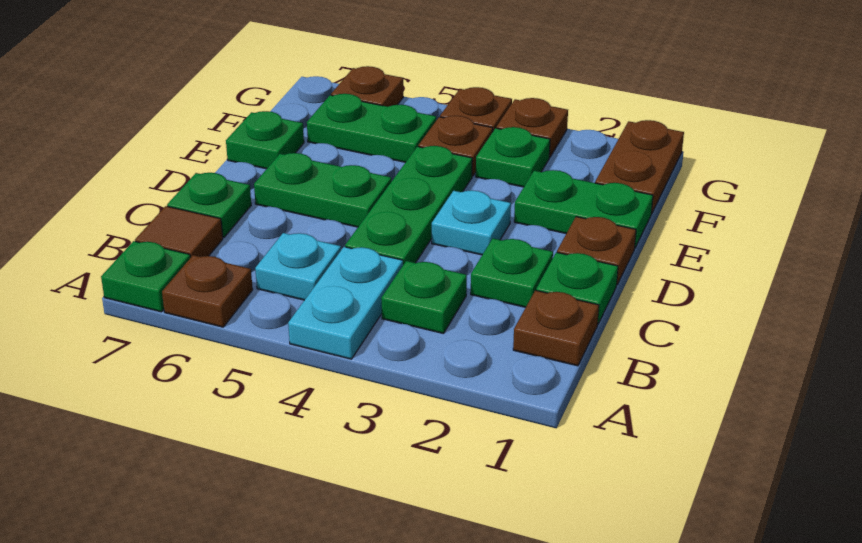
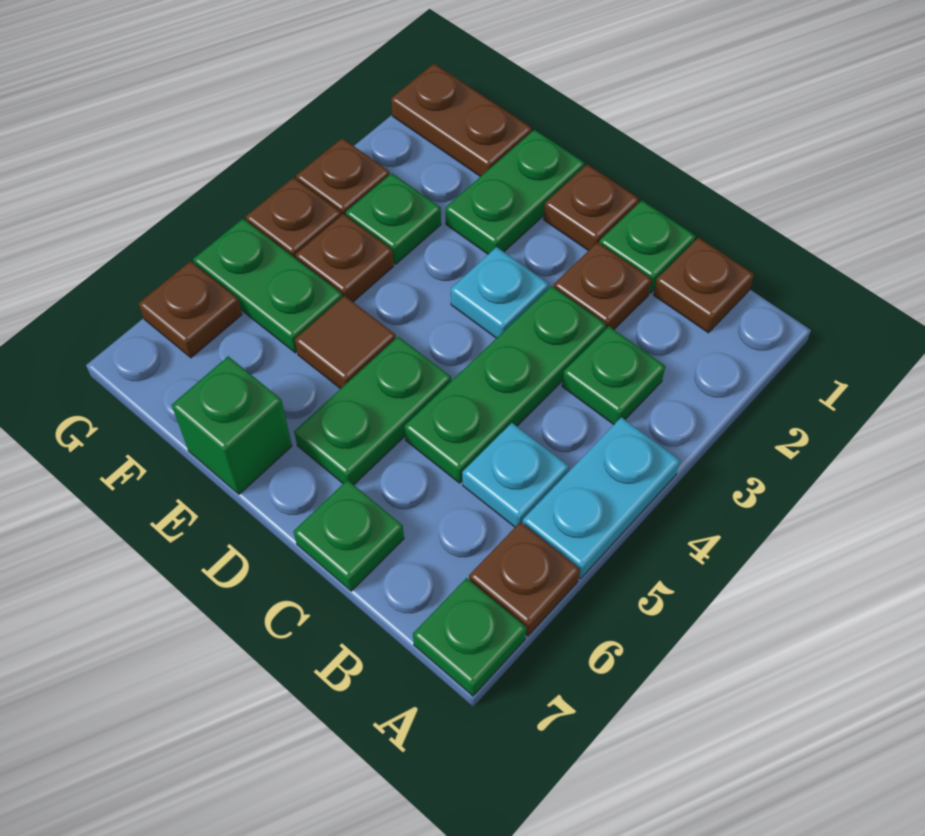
cyan plate A4:B4 level 1 -> cyan plate A4:A5 level 1
brown tile B7 level 1 -> brown tile E5 level 1
green plate C2 level 1 -> brown plate C2 level 1
green plate C4:E4 level 1 -> green plate C3:C5 level 1
green plate E7 level 1 -> green brick E7 level 1
green plate F5:F6 level 1 -> green plate F5:G5 level 1

